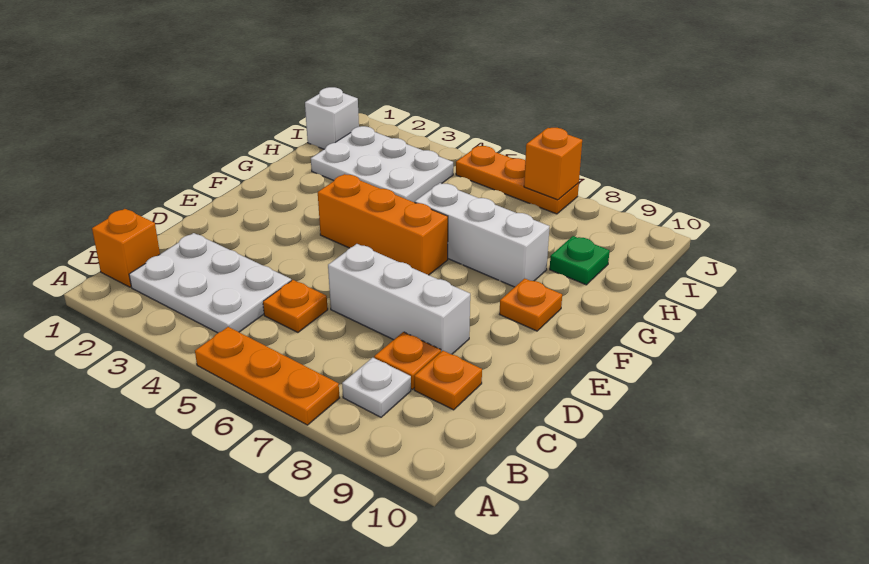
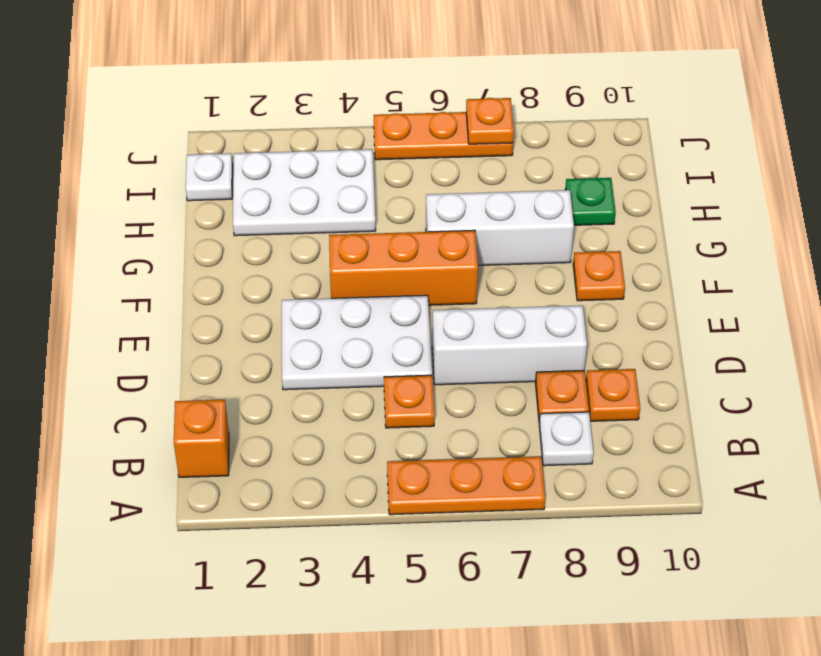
white plate B2:C4 level 1 -> white plate D3:E5 level 1
white brick I1 level 1 -> white plate I1 level 1
orange brick J7 level 2 -> orange plate J7 level 2

